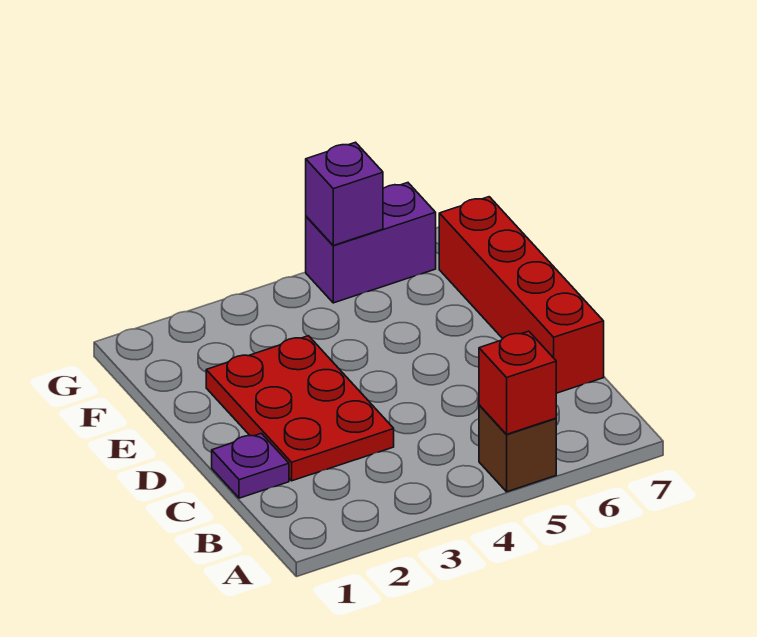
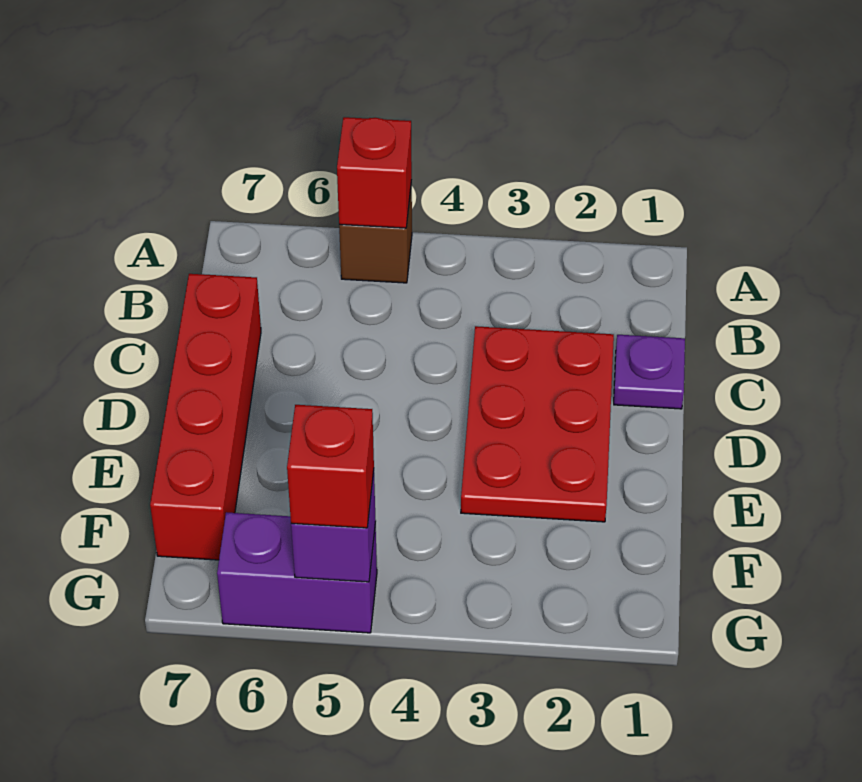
none -> red brick G5 level 3

